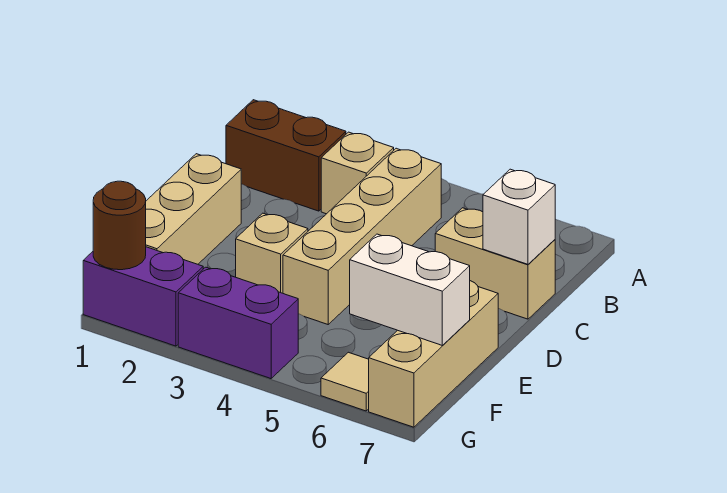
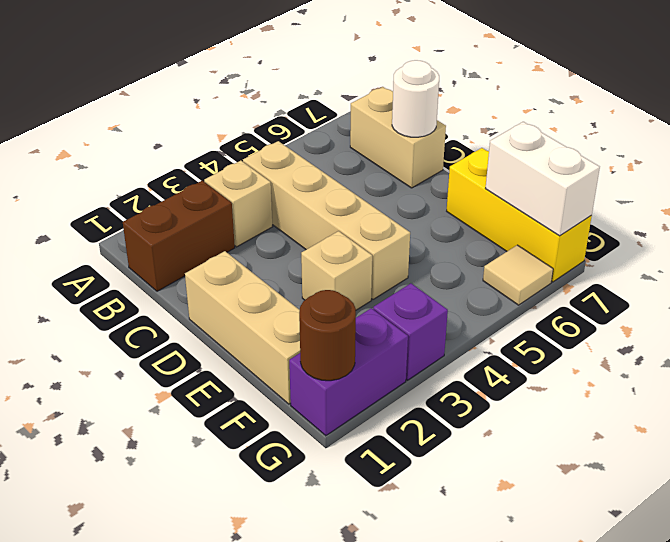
tan brick C6:C7 level 1 -> tan brick B7:C7 level 1
white brick C7 level 2 -> white round brick C7 level 2
tan brick E7:G7 level 1 -> yellow brick E7:G7 level 1
white brick F6:F7 level 2 -> white brick F7:G7 level 2
purple brick G3:G4 level 1 -> purple brick G3 level 1

